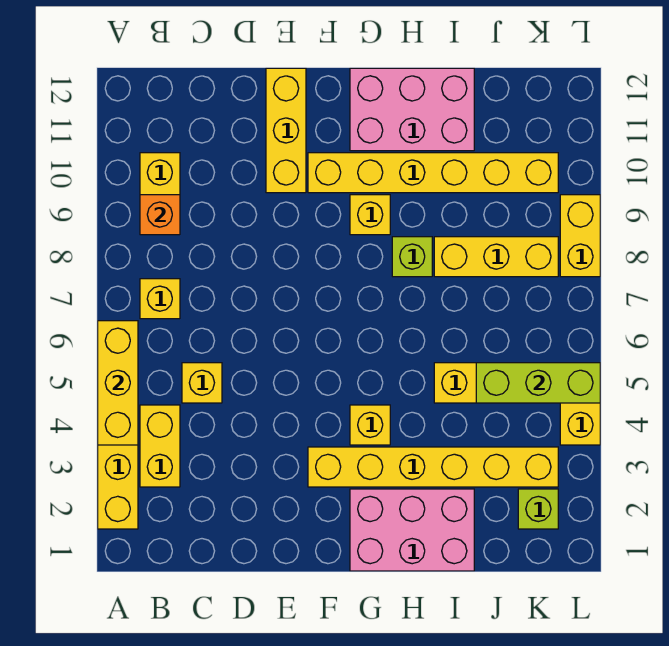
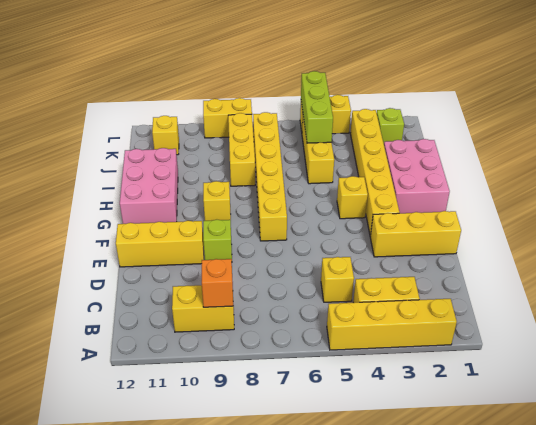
yellow brick A4:A6 level 2 -> yellow brick E1:E3 level 1
yellow brick B7 level 1 -> yellow brick K11 level 1
yellow brick F10:K10 level 1 -> yellow brick F7:K7 level 1
lime brick H8 level 1 -> lime brick E9 level 1

